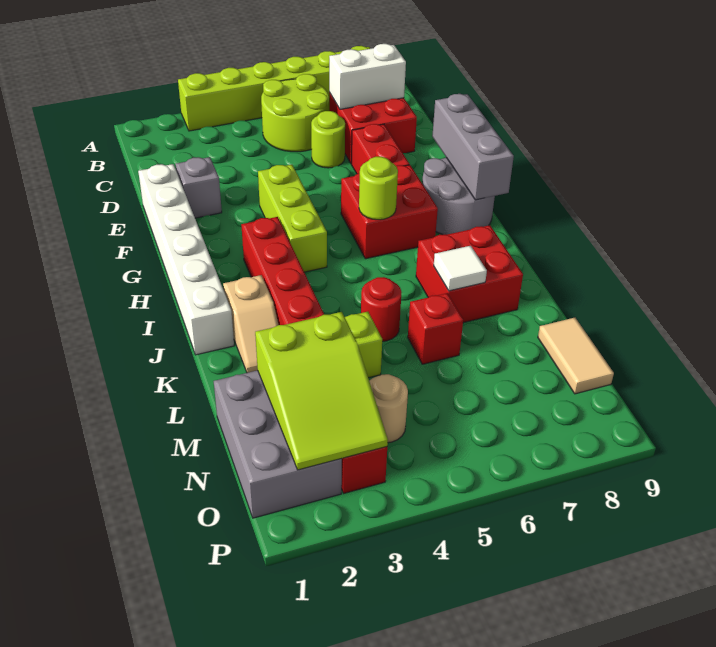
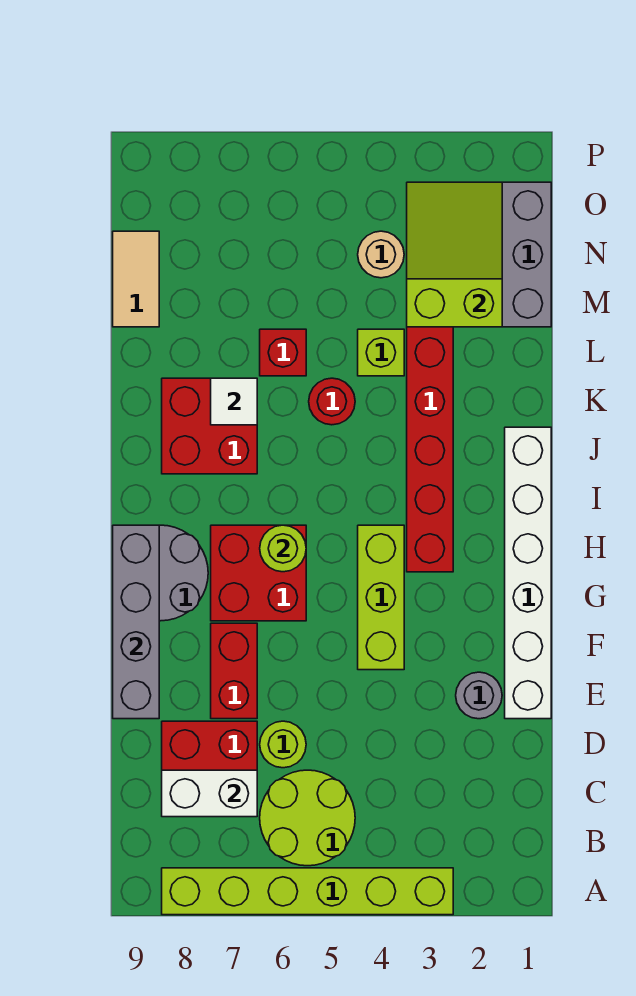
grey brick E2 level 1 -> grey round brick E2 level 1
grey brick F9:H9 level 2 -> grey brick E9:H9 level 2
tan slope J2:K2 level 1 top J -> none

